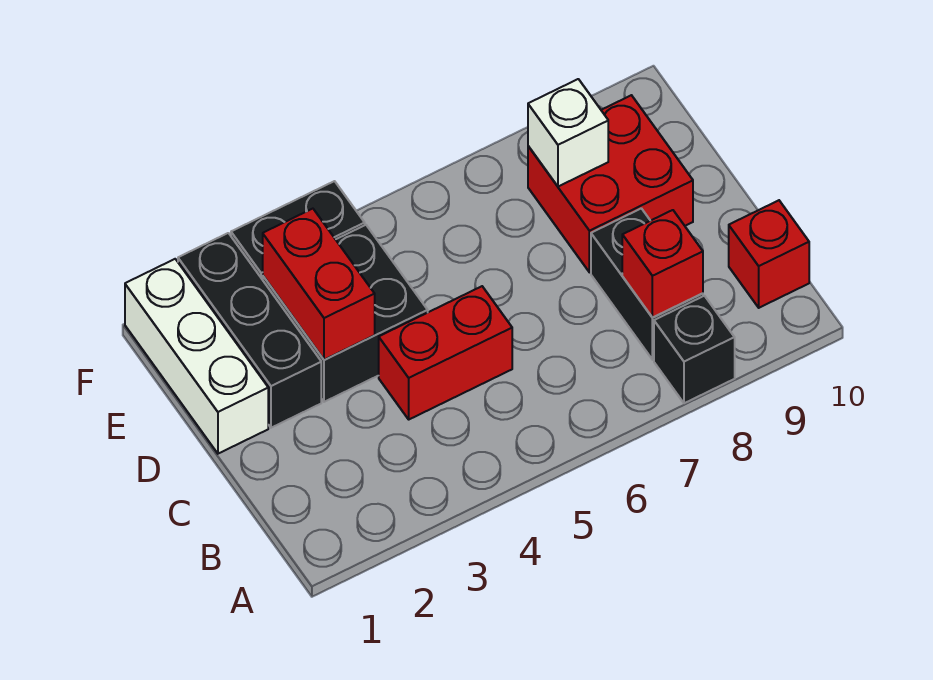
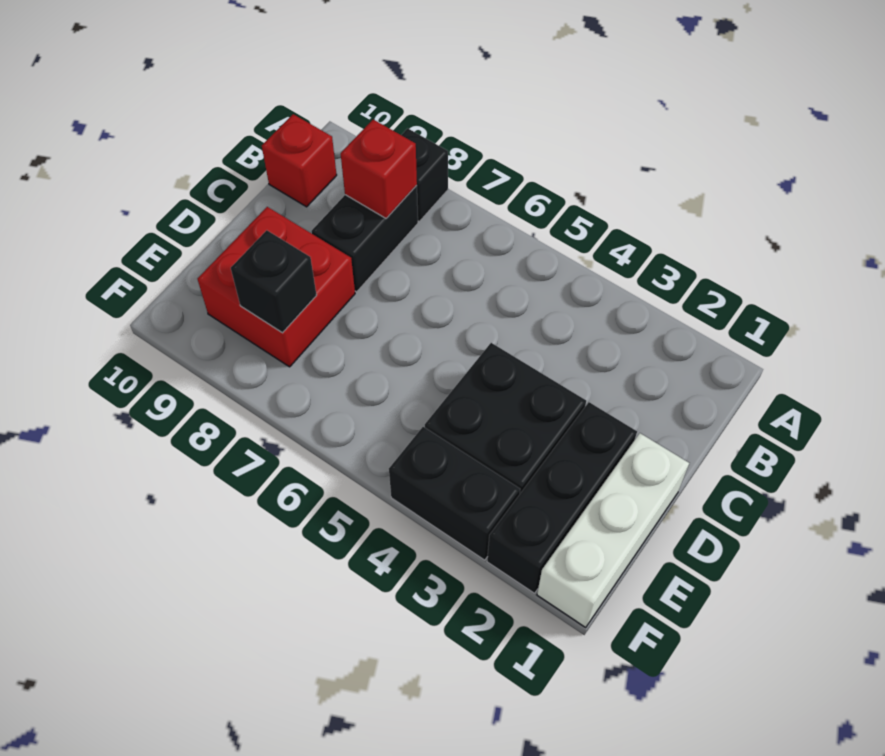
red brick C4:C5 level 1 -> none
red brick D3:E3 level 2 -> none
white brick E8 level 2 -> black brick E8 level 2

